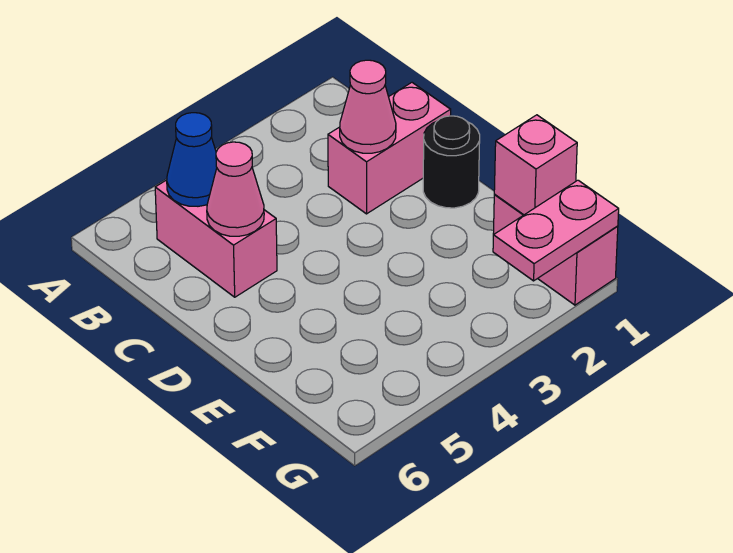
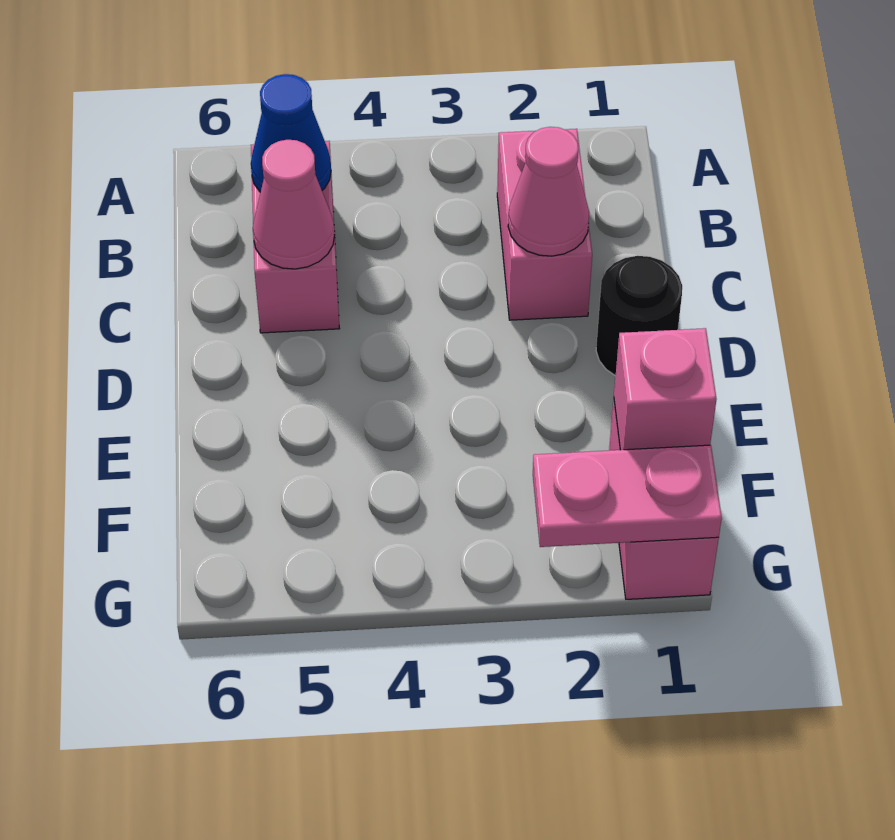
pink brick C1:C2 level 1 -> pink brick B2:C2 level 1

